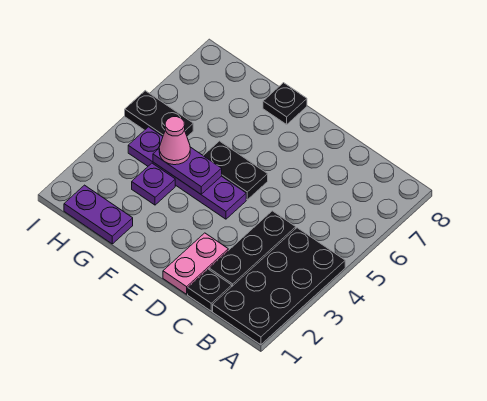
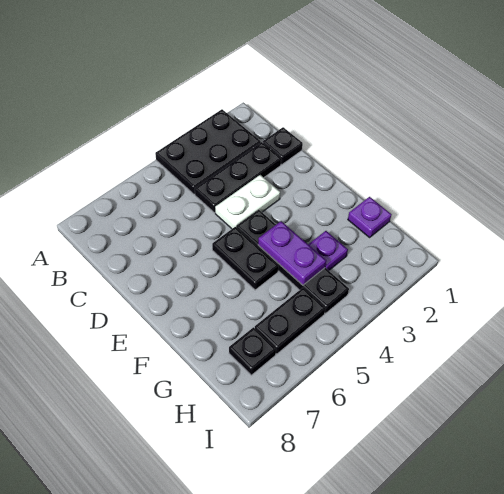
black plate A1:B4 level 1 -> black plate A2:B4 level 1
pink plate D1:D2 level 1 -> none
none -> white plate D3:D4 level 1
purple plate E4:H4 level 1 -> black plate E4:H4 level 1
black plate F8 level 1 -> black plate H7 level 1
purple plate G1:H1 level 1 -> purple plate G1 level 1
pink cone G4 level 3 -> none
black plate H5:I5 level 1 -> black plate H5:H6 level 1

